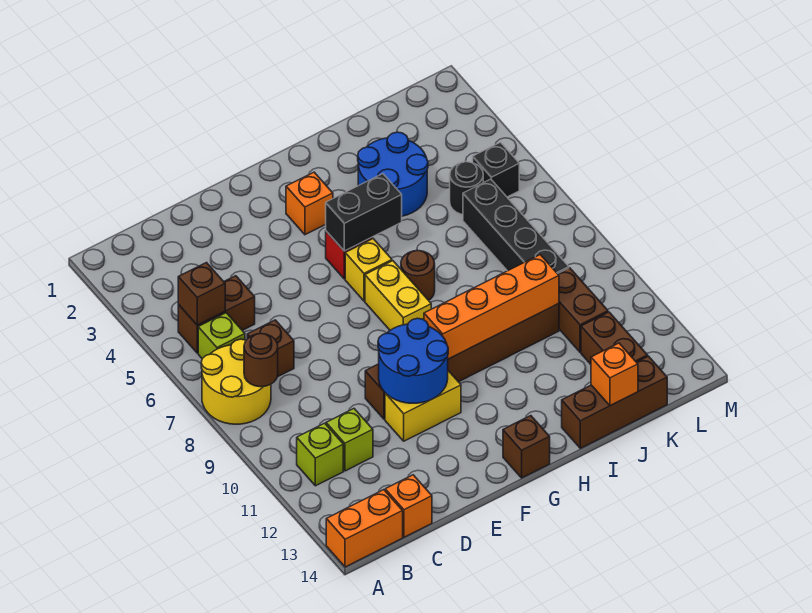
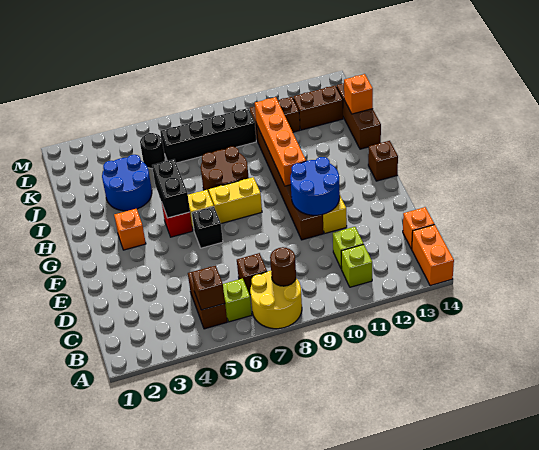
brown round brick H7 level 1 -> brown round brick H7:I8 level 1
black brick L5 level 1 -> black brick F6 level 1

